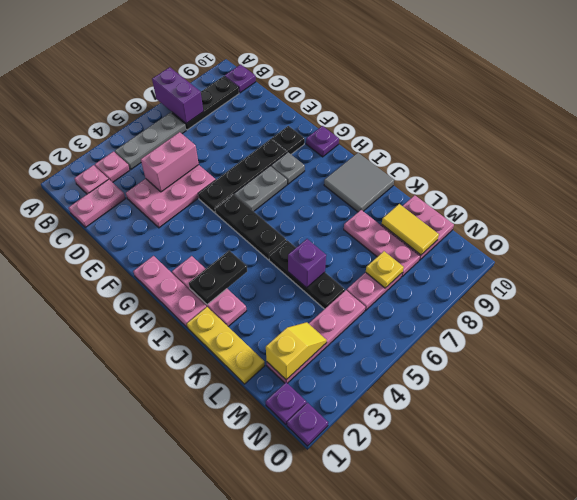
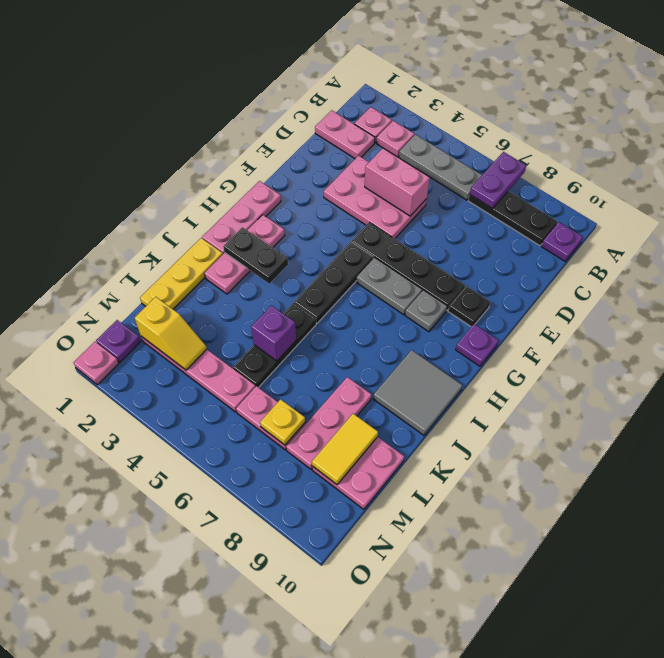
purple brick A7:B7 level 2 -> purple plate A7:B7 level 2
purple plate O1 level 1 -> pink plate O1 level 1

